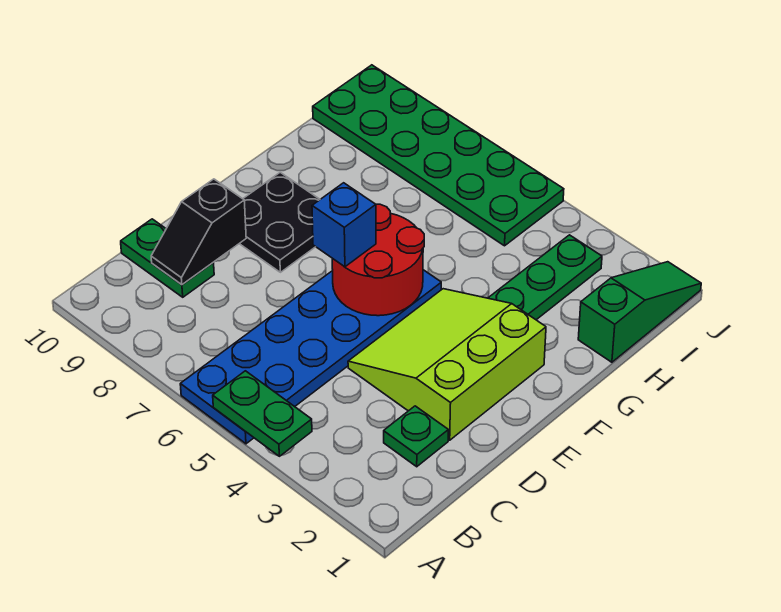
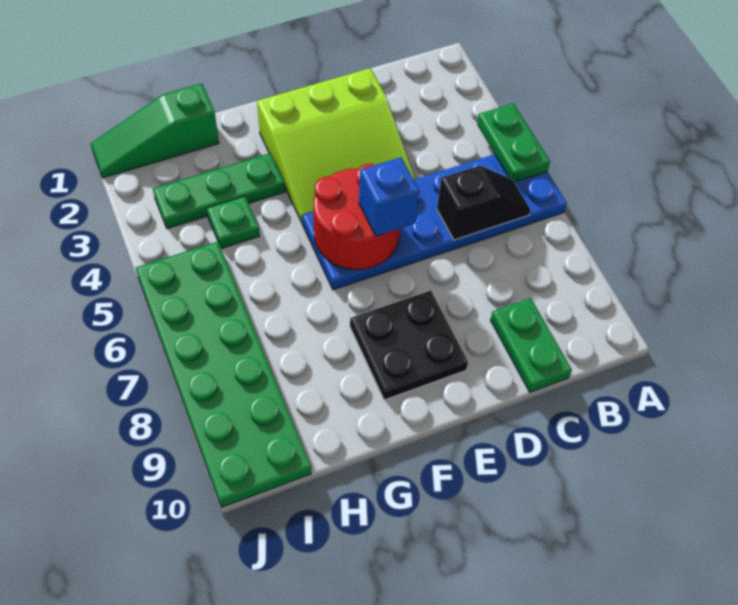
green plate C2 level 1 -> green plate H4 level 1
black slope C9:D9 level 2 top D -> black slope B6:C6 level 2 top C

